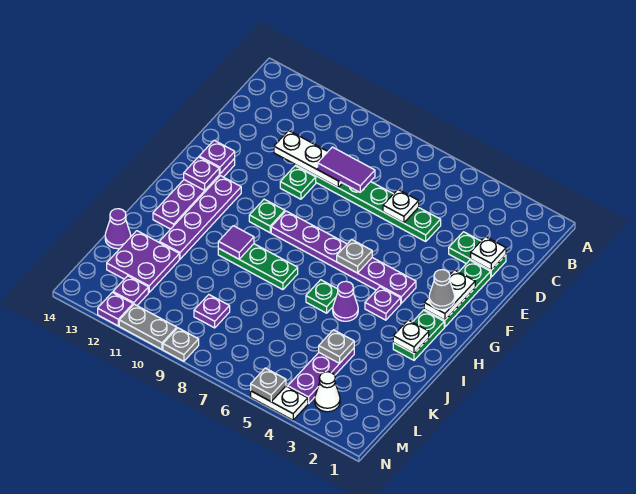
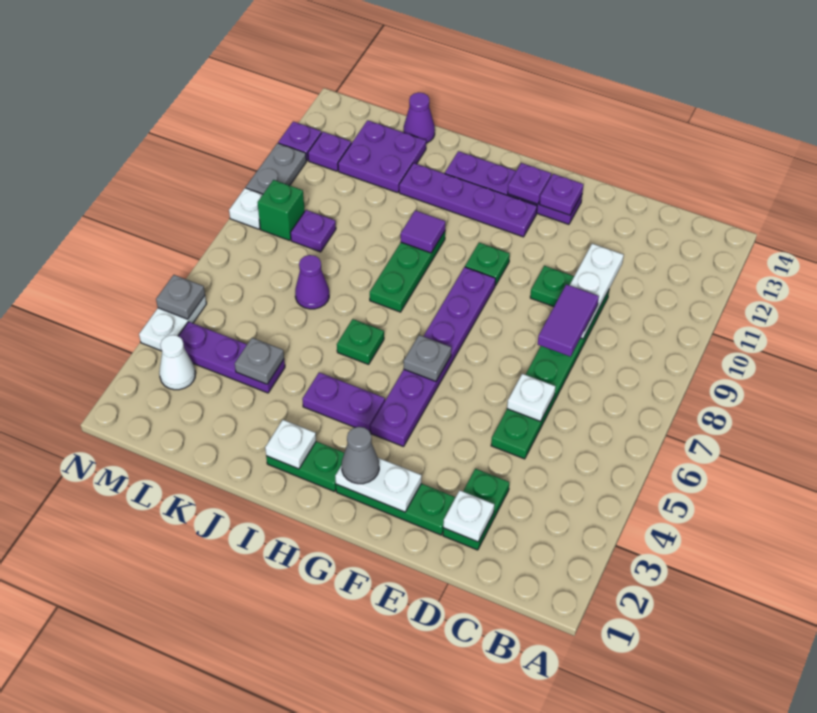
purple plate H4 level 1 -> purple plate H4:I4 level 1
purple cone I5 level 1 -> purple cone K7 level 1
none -> green brick M9 level 1
grey plate N9 level 1 -> white plate N9 level 1

